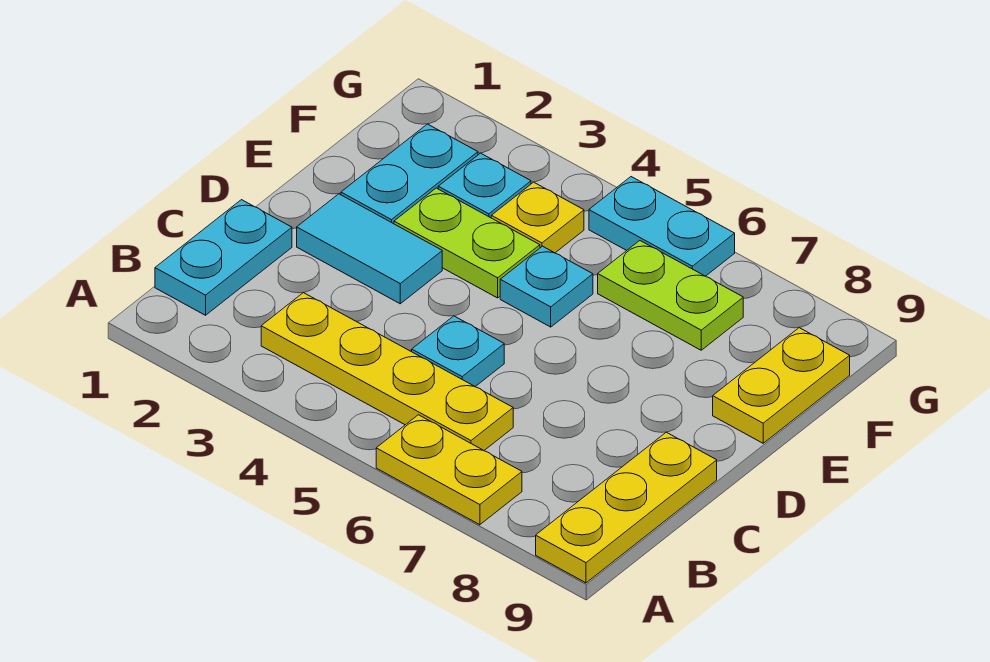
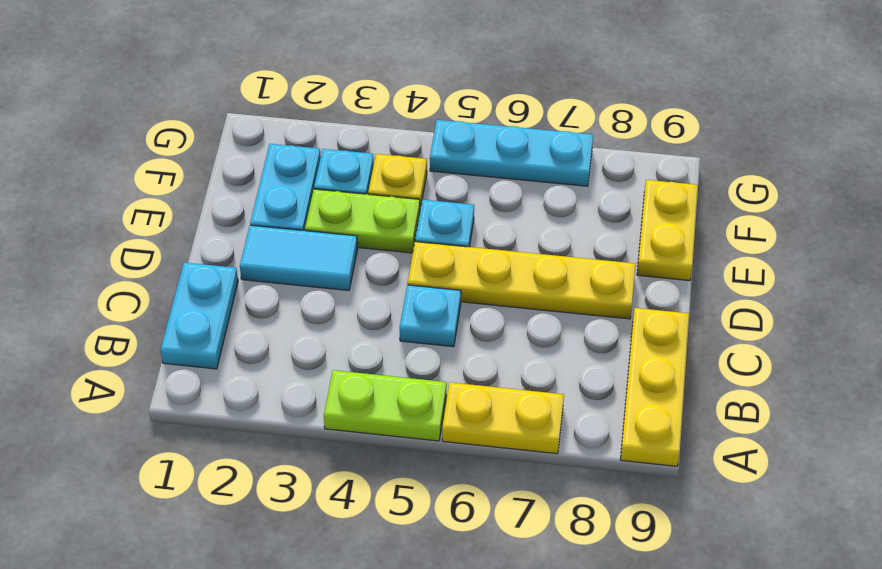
yellow plate B3:B6 level 1 -> yellow plate D5:D8 level 1
lime plate F6:F7 level 1 -> lime plate A4:A5 level 1
cyan plate G5:G6 level 1 -> cyan plate G5:G7 level 1

